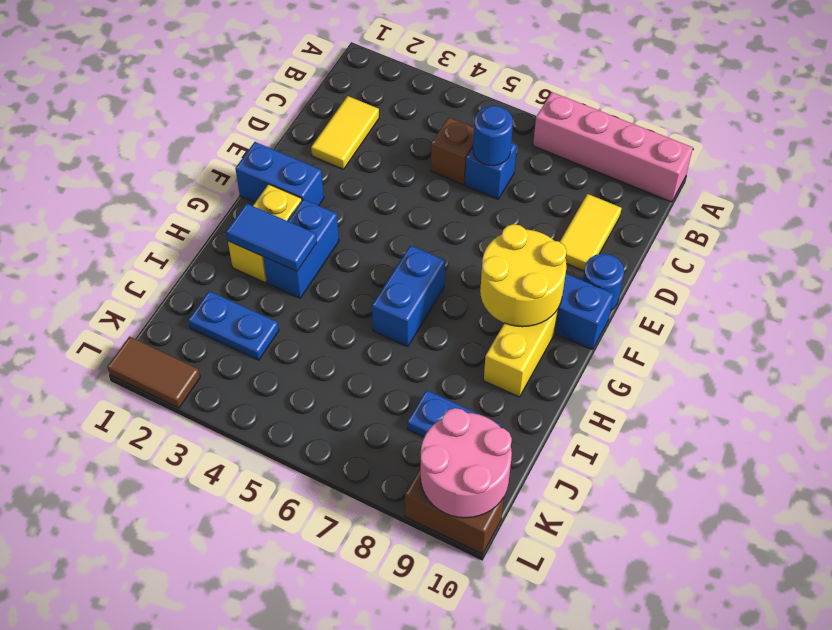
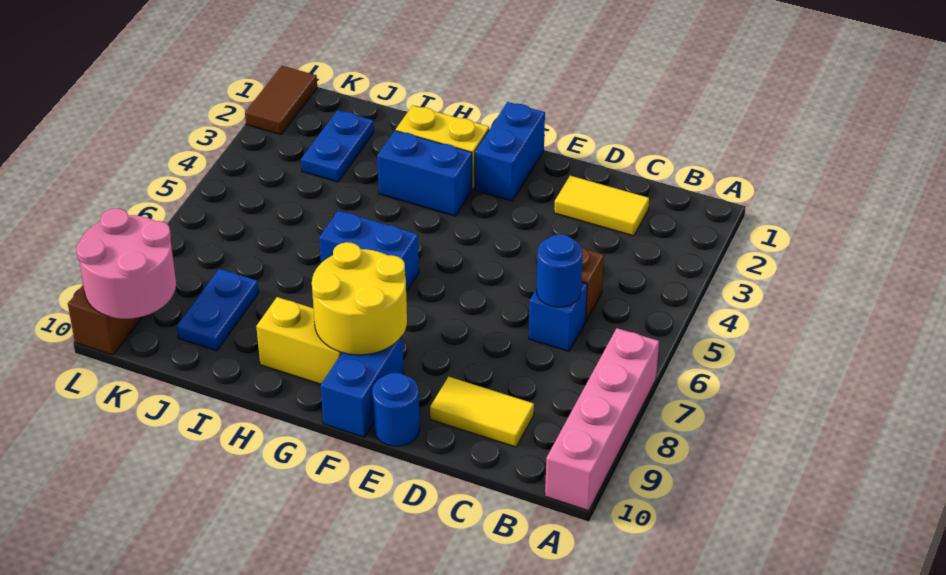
blue tile H2:H3 level 2 -> none

